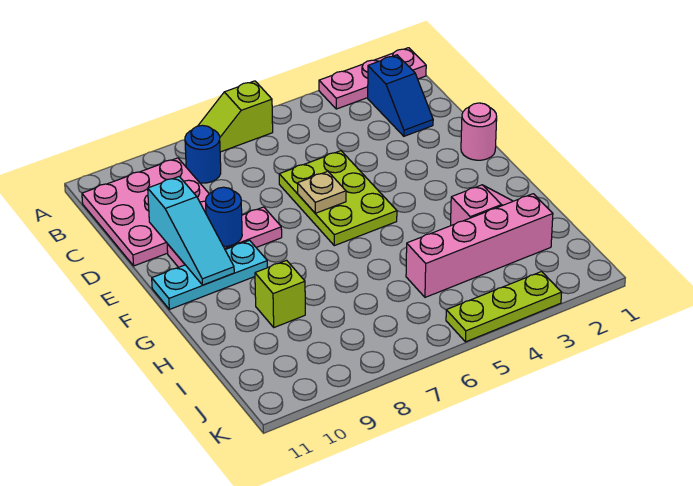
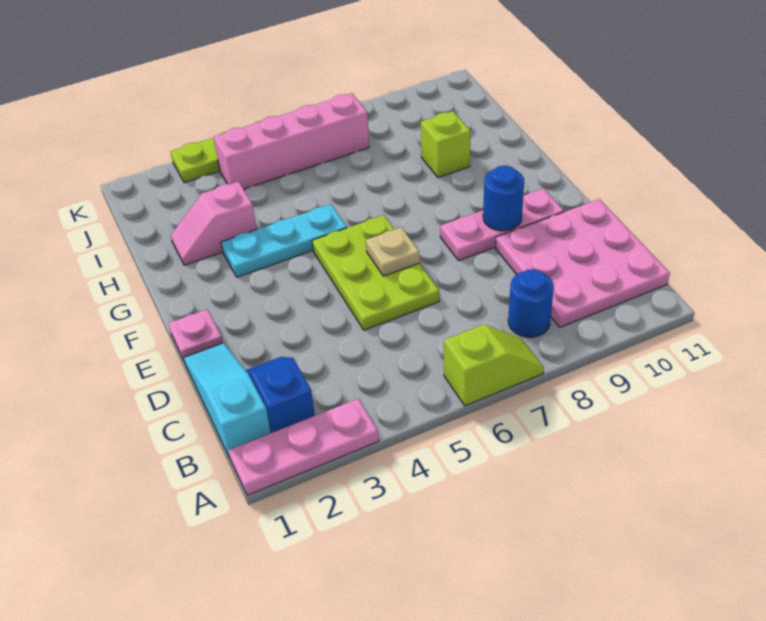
cyan slope D10:F10 level 2 top D -> cyan slope B1:D1 level 1 top B
pink round brick E1 level 1 -> pink plate E1 level 1
cyan plate F9:F11 level 1 -> cyan plate G3:G5 level 1
pink brick I2:I5 level 1 -> pink brick J4:J7 level 1

